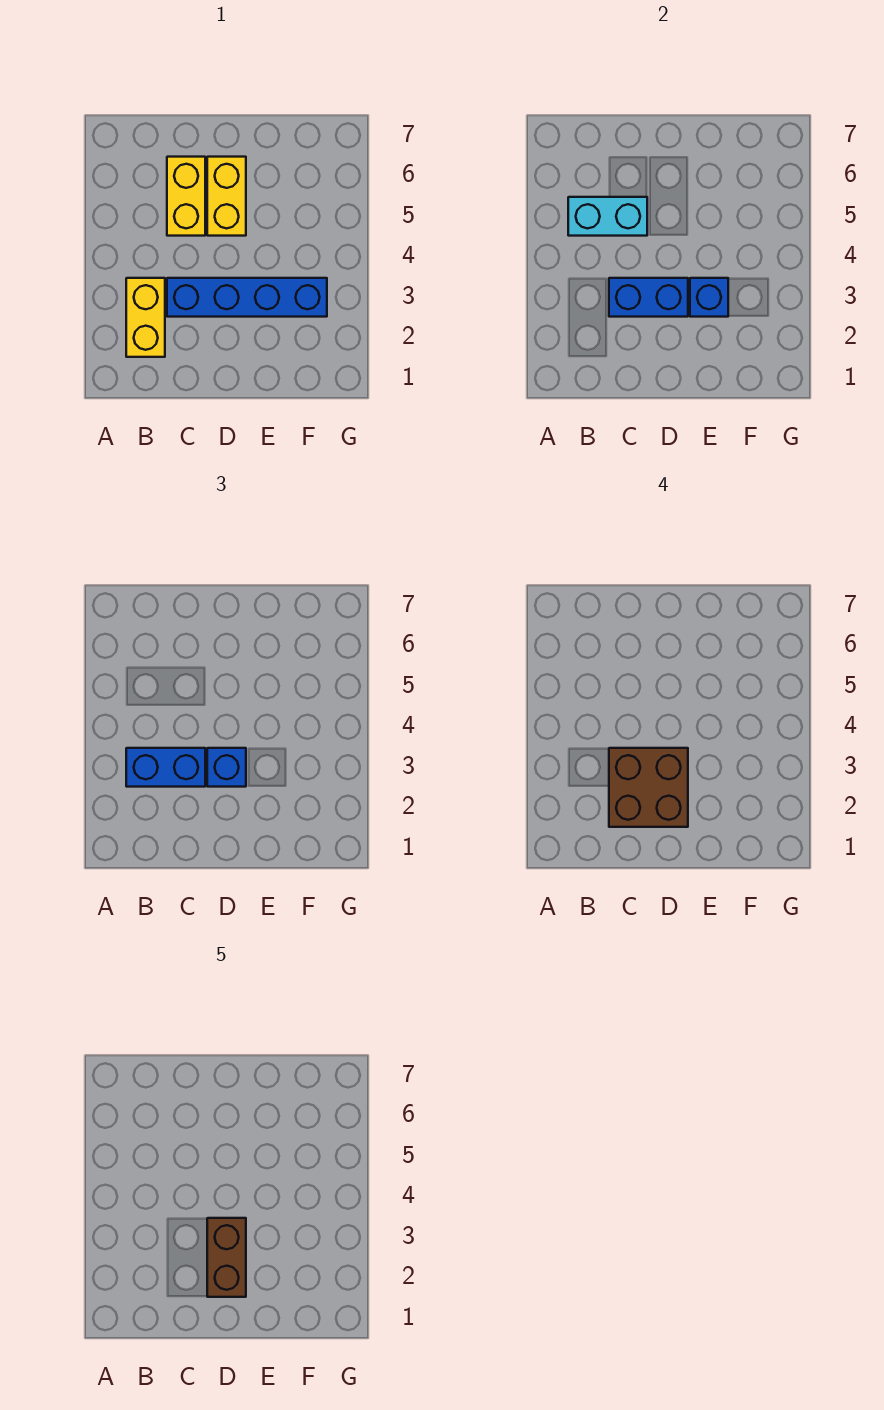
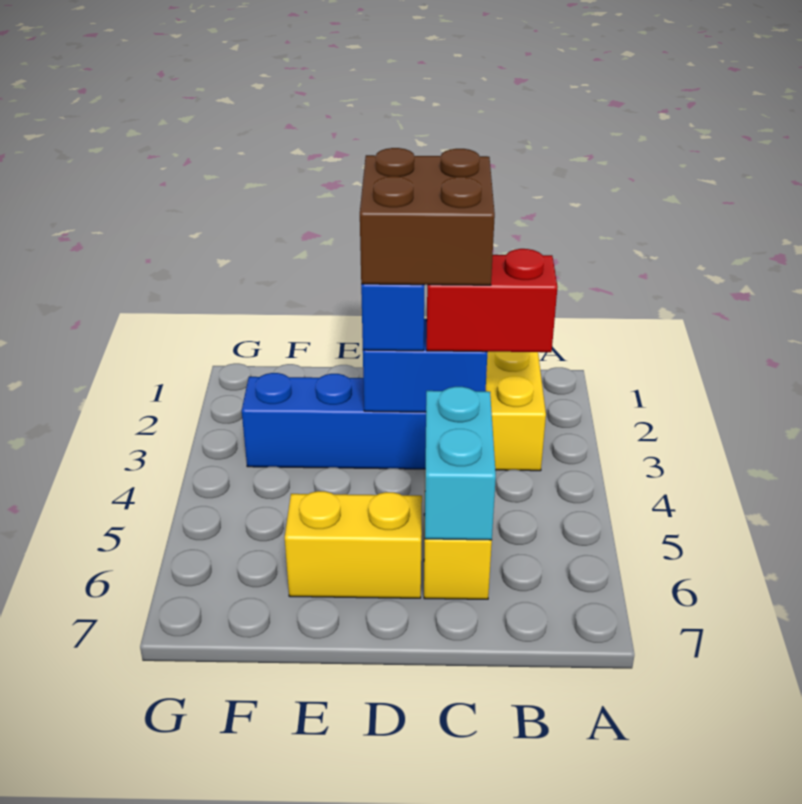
blue brick B3:C3 level 3 -> red brick B3:C3 level 3
cyan brick B5:C5 level 2 -> cyan brick C5:C6 level 2
brown brick D2:D3 level 5 -> none
yellow brick D5:D6 level 1 -> yellow brick D6:E6 level 1
blue brick E3 level 2 -> none

